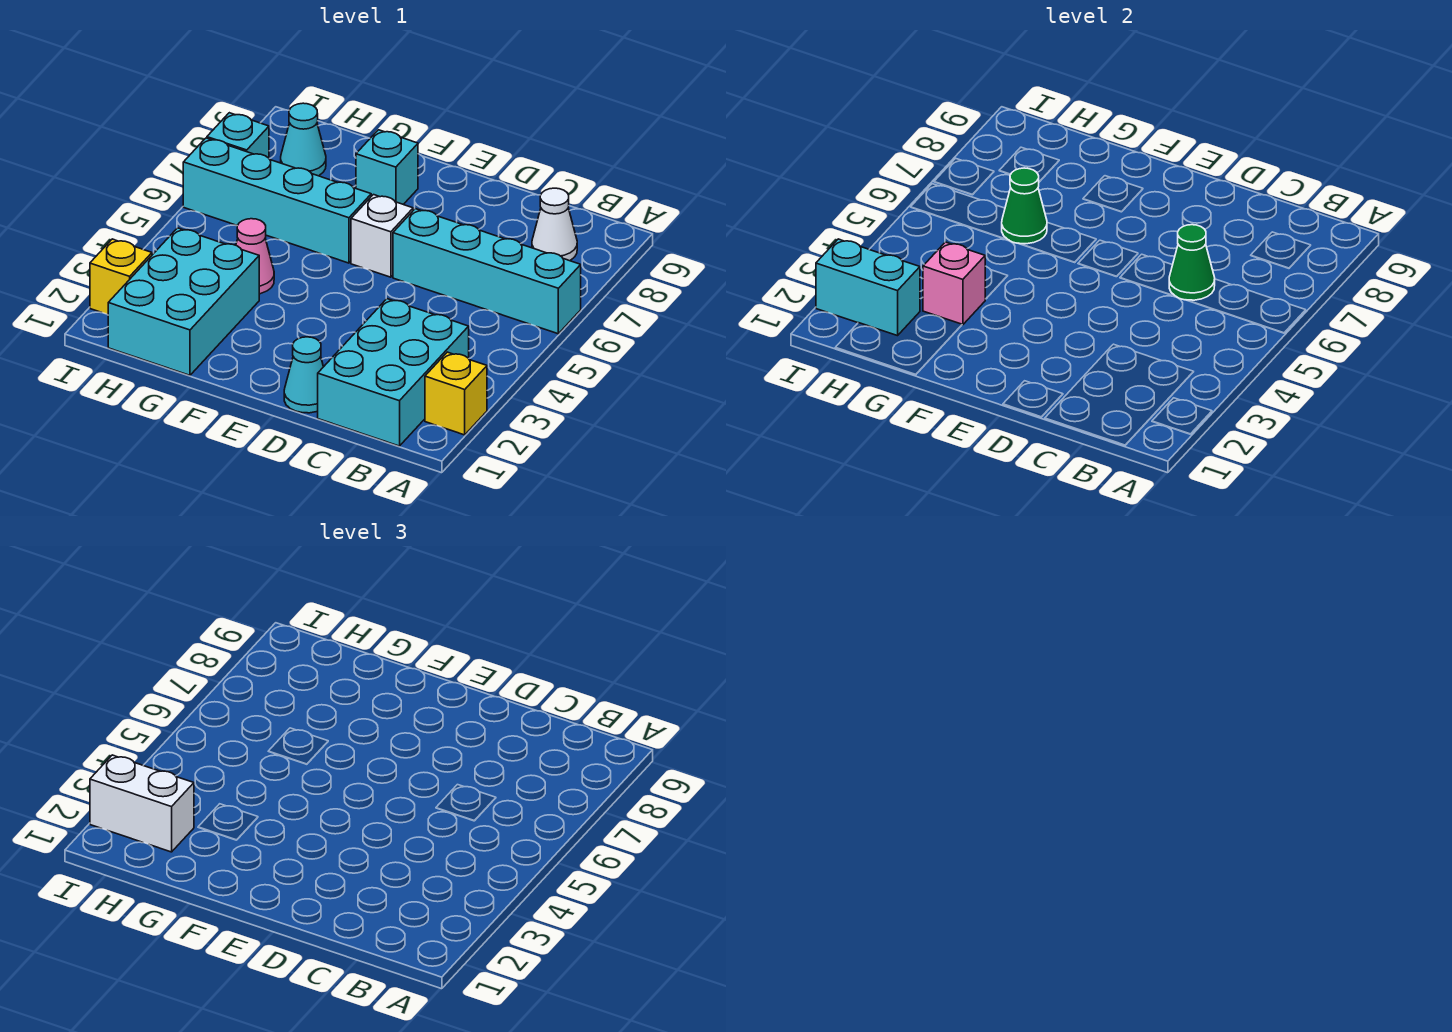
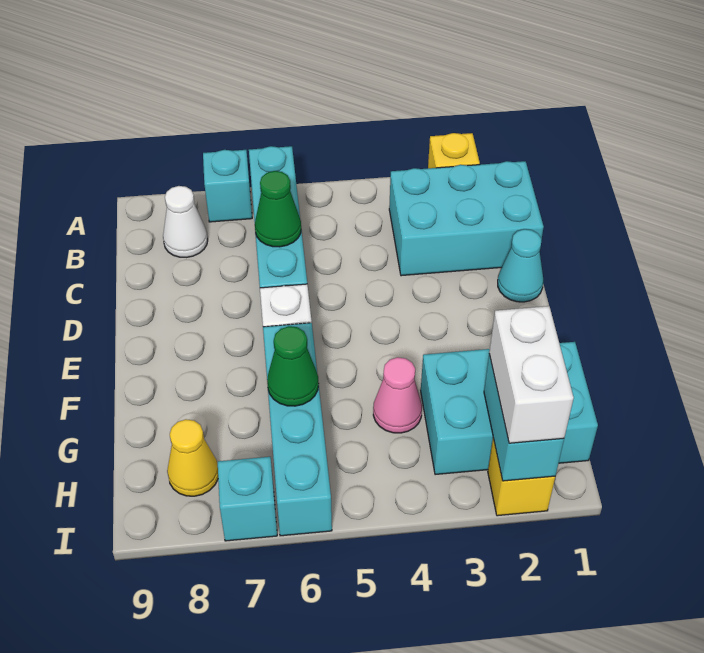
cyan brick F8 level 1 -> cyan brick A7 level 1
pink brick G3 level 2 -> none
cyan cone H8 level 1 -> yellow cone H8 level 1

